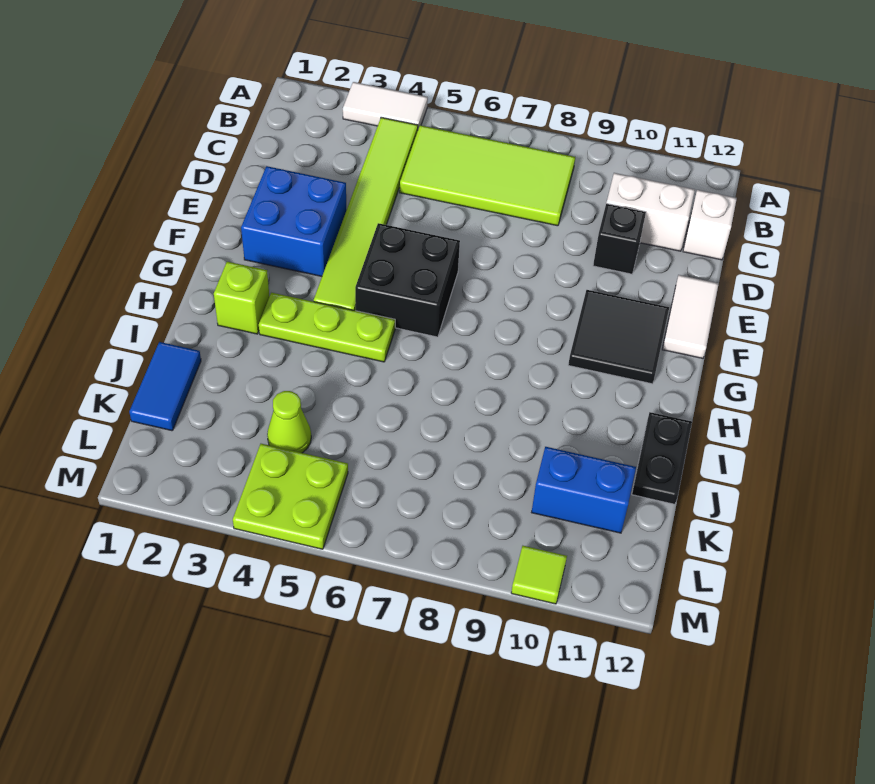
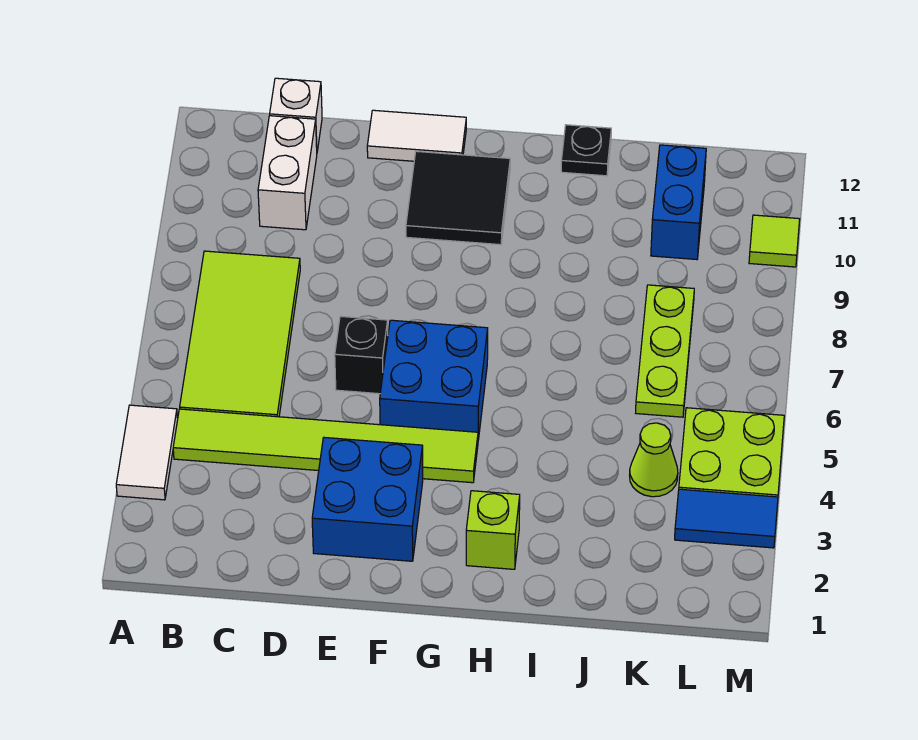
black brick D10 level 1 -> black brick E6 level 1
black brick F5:G6 level 1 -> blue brick F5:G6 level 1
lime plate H3:H5 level 1 -> lime plate K6:K8 level 1
black plate I12:J12 level 1 -> black plate I12 level 1
blue tile J1:K1 level 1 -> blue tile L3:M3 level 1

